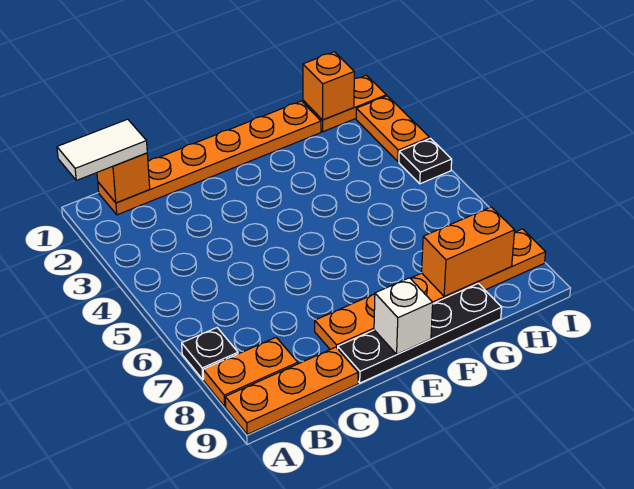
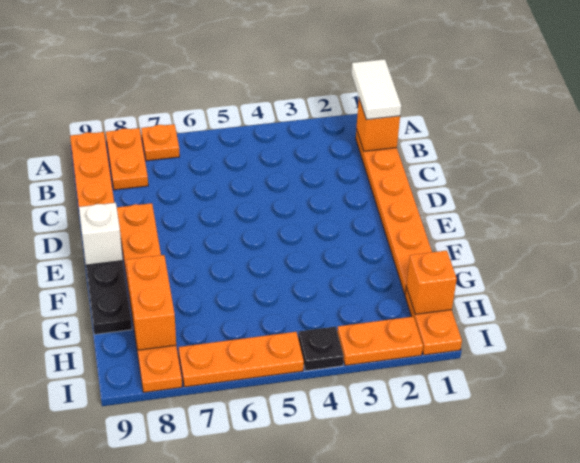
black plate A7 level 1 -> orange plate A7 level 1
none -> orange plate I5:I7 level 1

